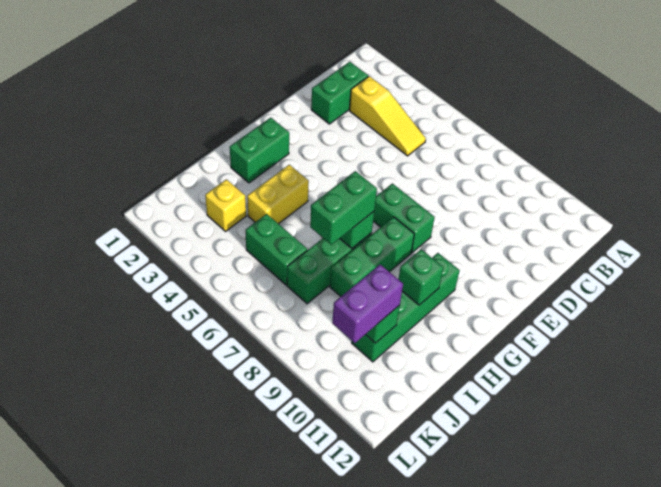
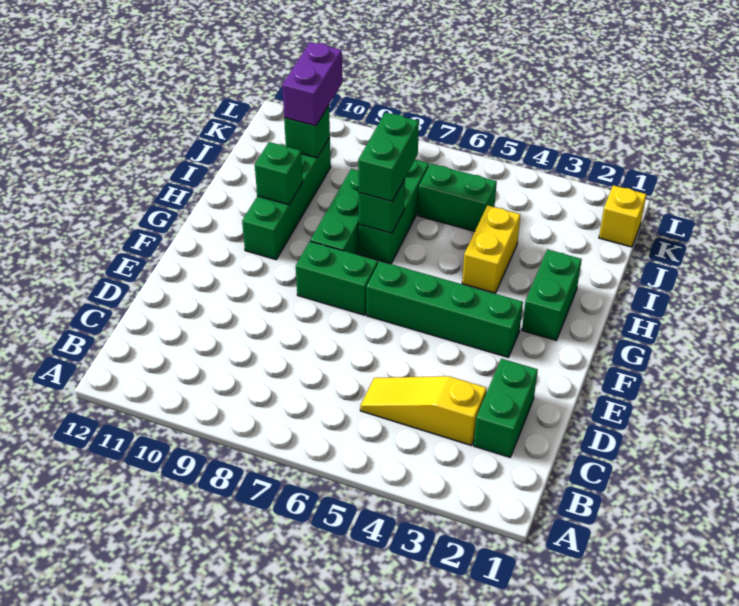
none -> green brick F3:F6 level 1
yellow brick J3 level 1 -> yellow brick K1 level 1

